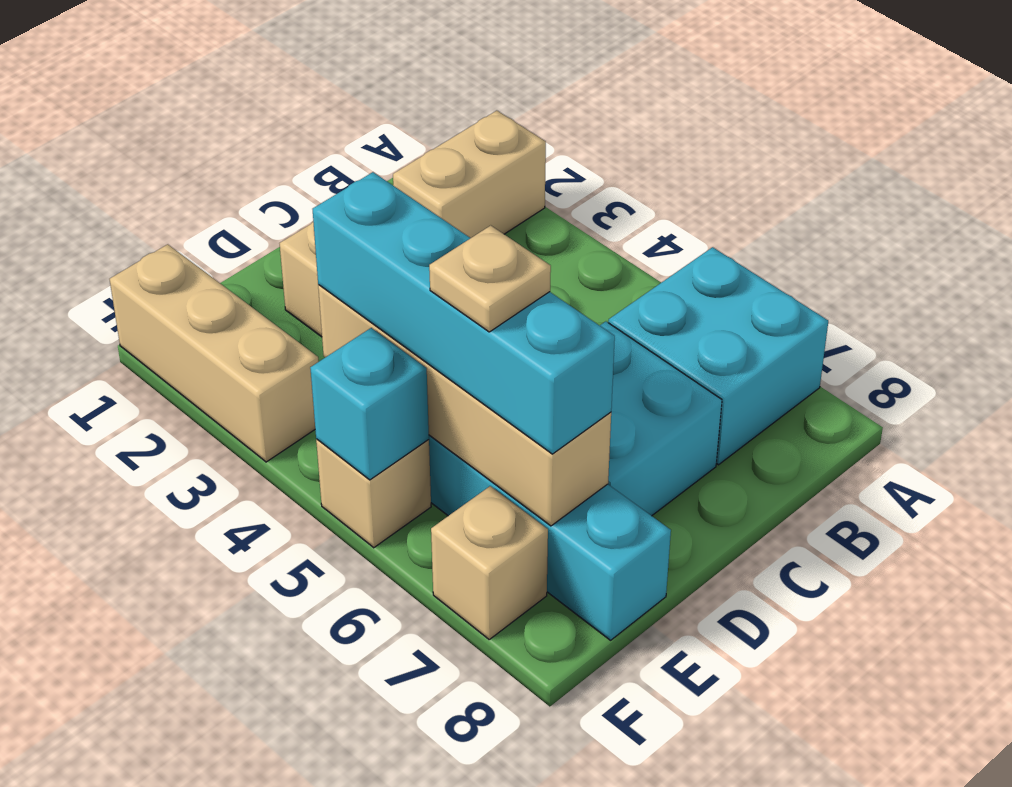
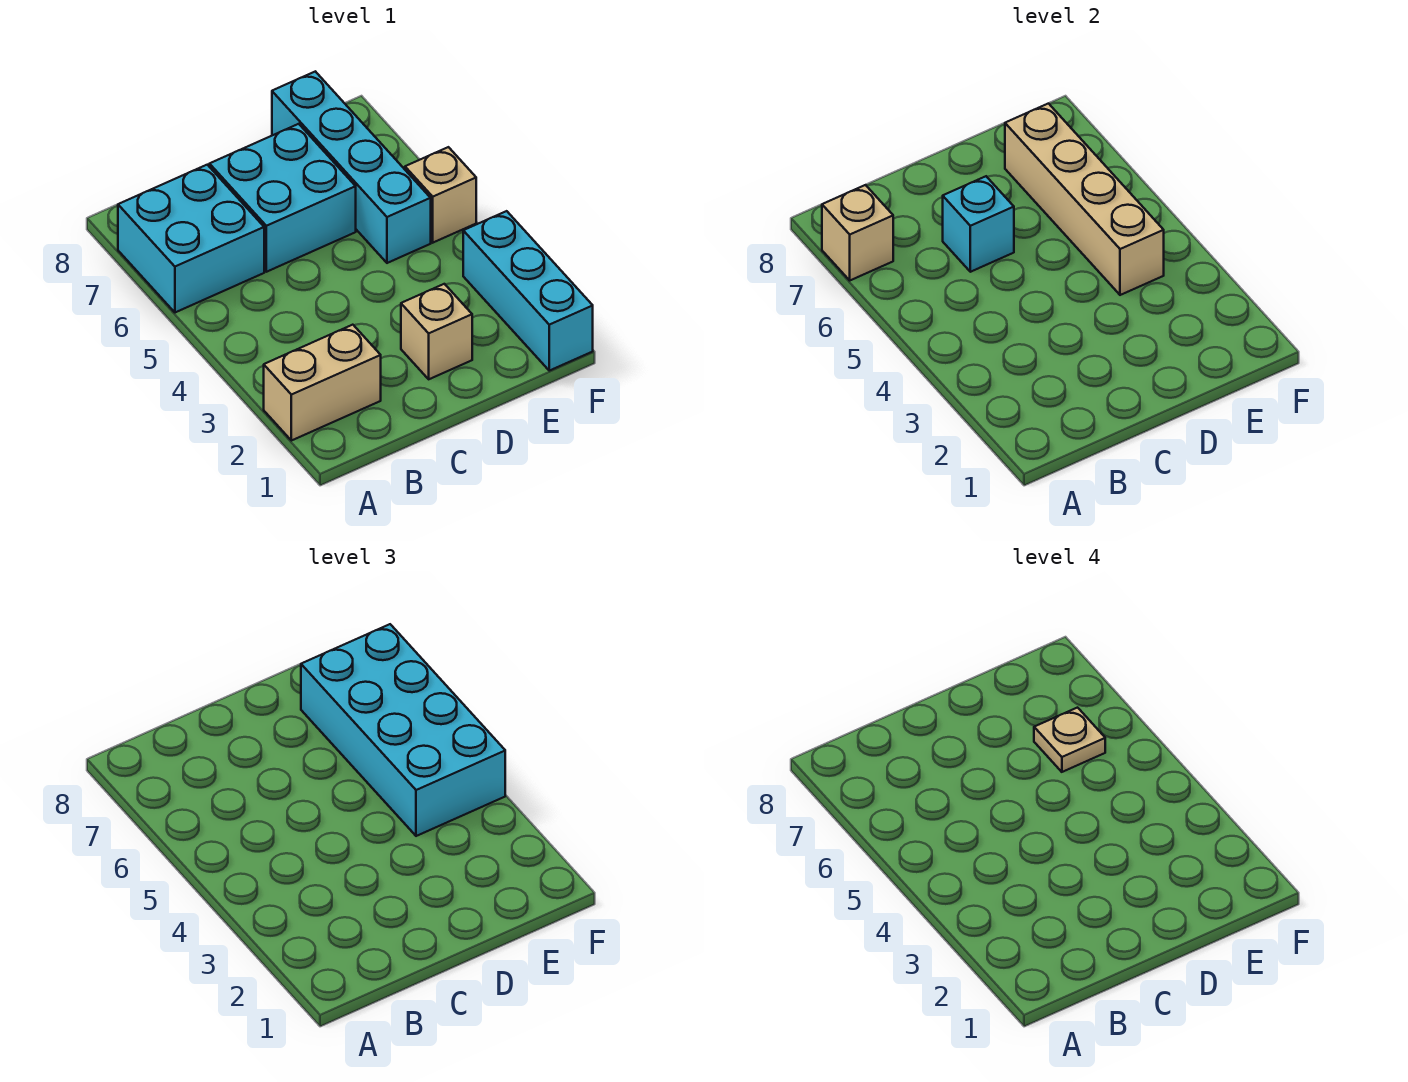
cyan brick E4:E7 level 3 -> cyan brick E4:F7 level 3
tan brick F1:F3 level 1 -> cyan brick F1:F3 level 1
cyan brick F5 level 2 -> cyan brick C6 level 2
tan brick F7 level 1 -> tan brick A7 level 2

